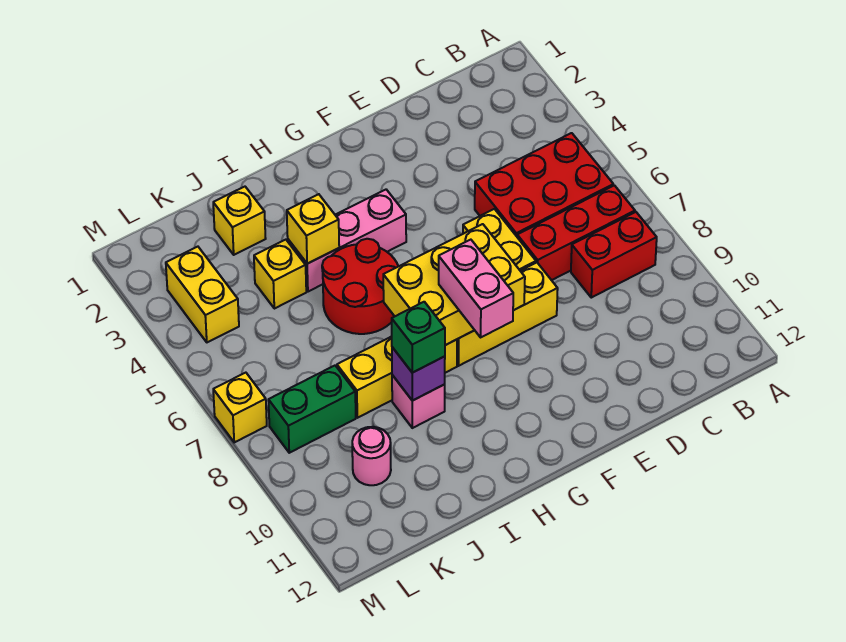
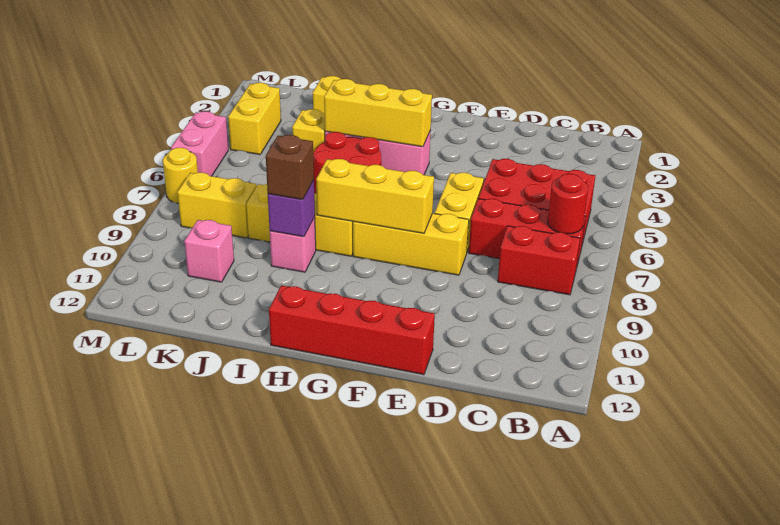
none -> red round brick B7 level 2
none -> red brick E12:H12 level 1
yellow brick F7:H8 level 2 -> yellow brick F8:H8 level 2
pink brick G8:G9 level 3 -> pink brick M5:M6 level 1
yellow brick I4 level 2 -> yellow brick G4:I4 level 2
green brick I9 level 3 -> brown brick I9 level 3
green brick K8:L8 level 1 -> yellow brick K8:L8 level 1
pink round brick K10 level 1 -> pink brick K10 level 1
yellow brick M7 level 1 -> yellow round brick M7 level 1

